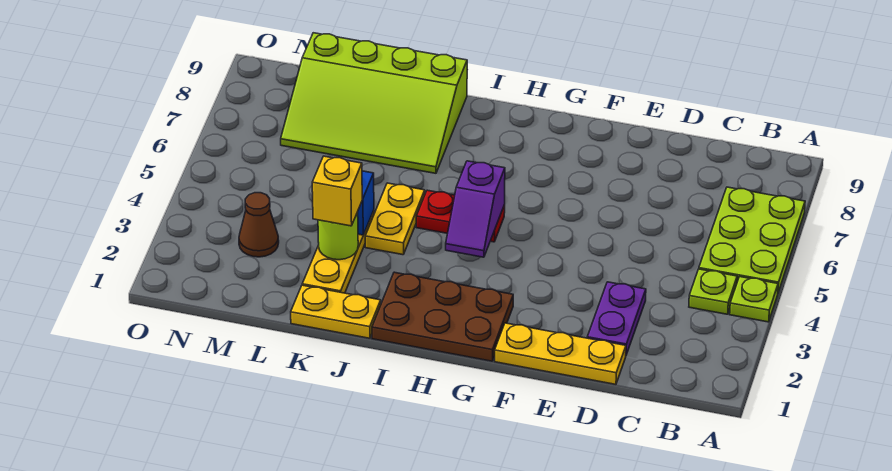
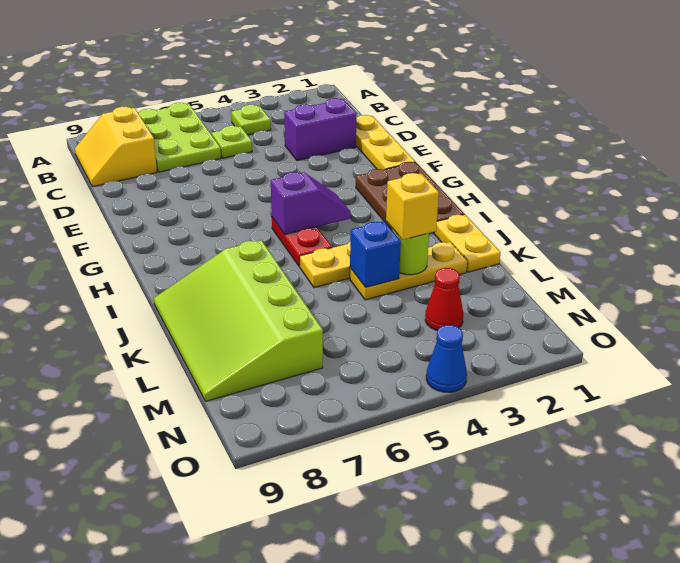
lime plate A4 level 1 -> lime plate C5 level 1
lime plate A5:B7 level 1 -> lime plate A6:C7 level 1
none -> yellow slope B8:C9 level 1 top 8
purple plate D2:D3 level 1 -> purple brick D2:D3 level 1
lime slope J7:M9 level 1 top 9 -> lime slope J7:M9 level 1 top 7
brown cone M3 level 1 -> red cone M3 level 1
none -> blue cone O4 level 1

